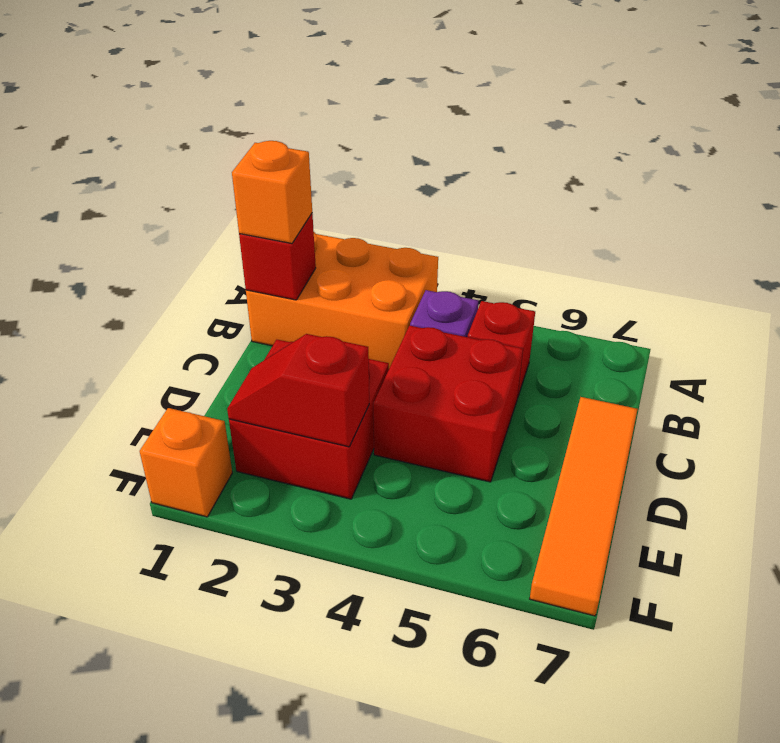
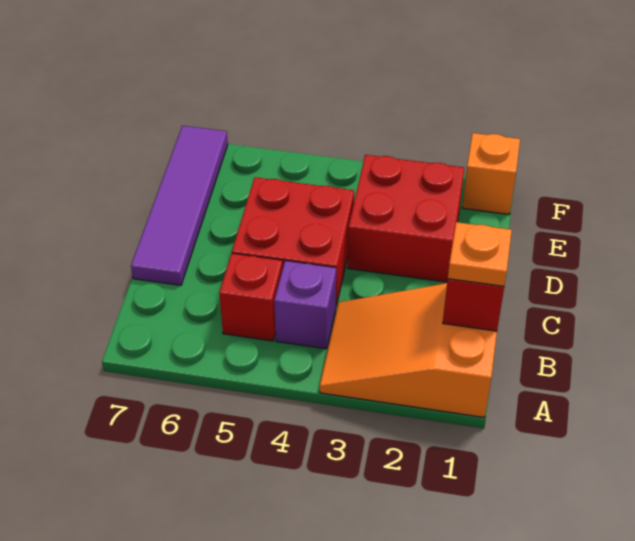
orange brick A1:B3 level 1 -> orange slope A1:B3 level 1 top 1
orange brick B1 level 3 -> orange plate B1 level 3
orange tile C7:F7 level 1 -> purple tile C7:F7 level 1
red slope E2:E3 level 2 top 3 -> none

